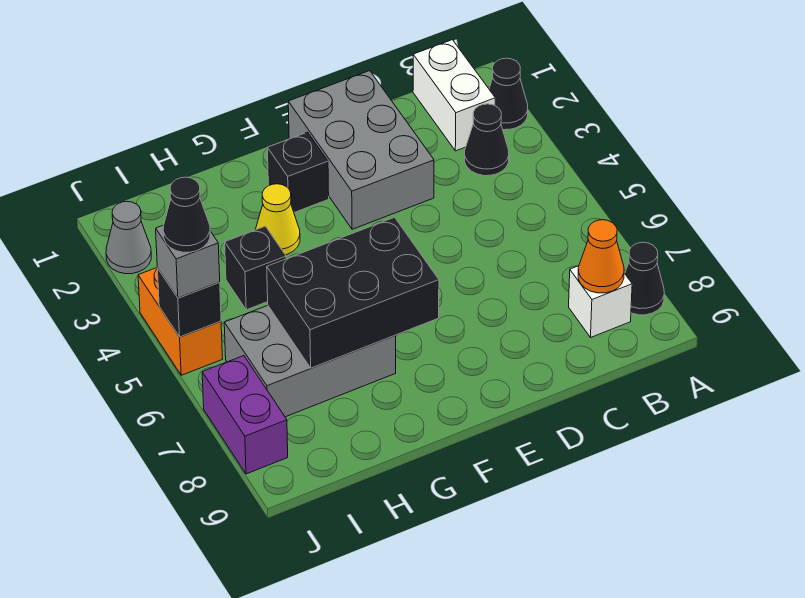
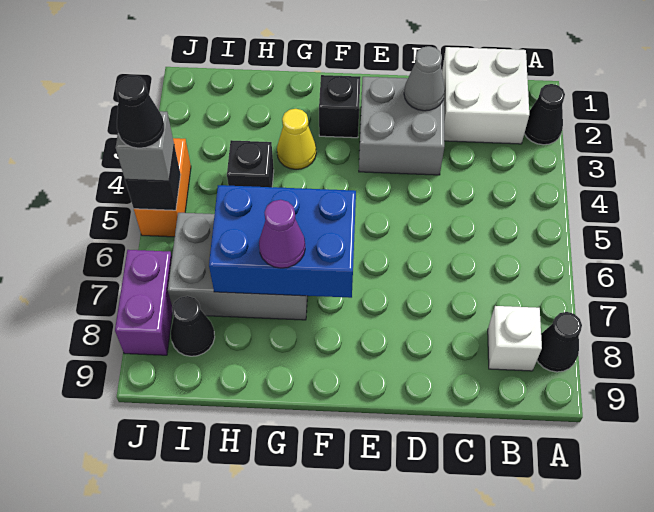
white brick B1:B2 level 1 -> white brick B1:C2 level 1
black cone B3 level 1 -> black cone I8 level 1
orange cone B8 level 2 -> none
grey brick D1:E3 level 1 -> grey brick D2:E3 level 1
black brick F6:H7 level 2 -> blue brick F6:H7 level 2
none -> purple cone G7 level 3
grey cone J2 level 1 -> grey cone D2 level 2

